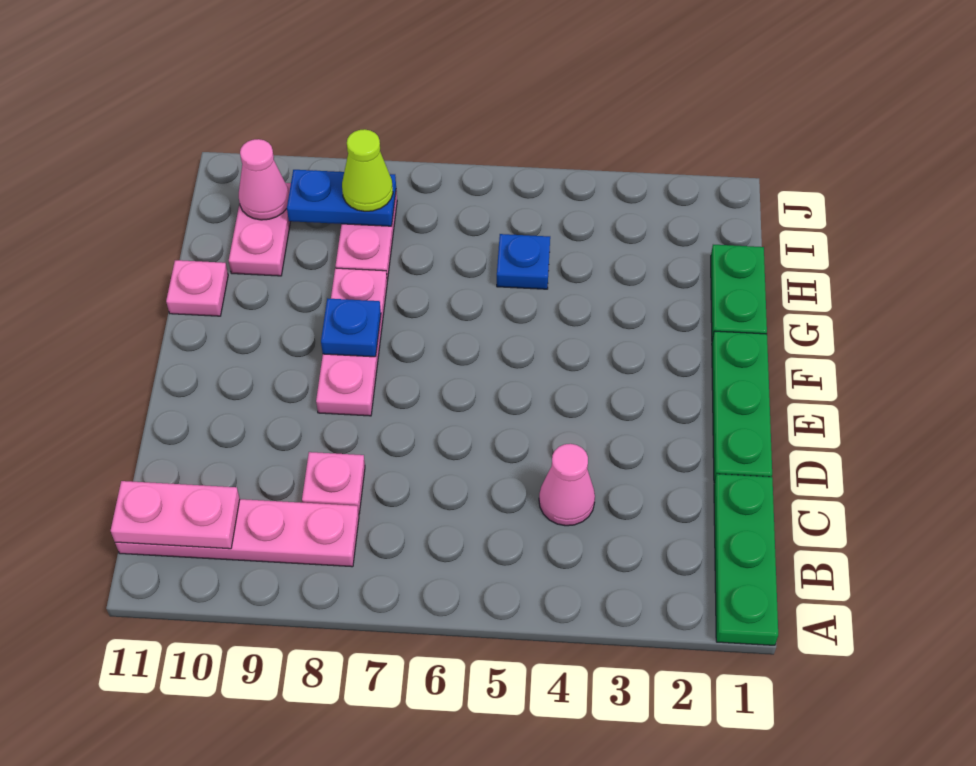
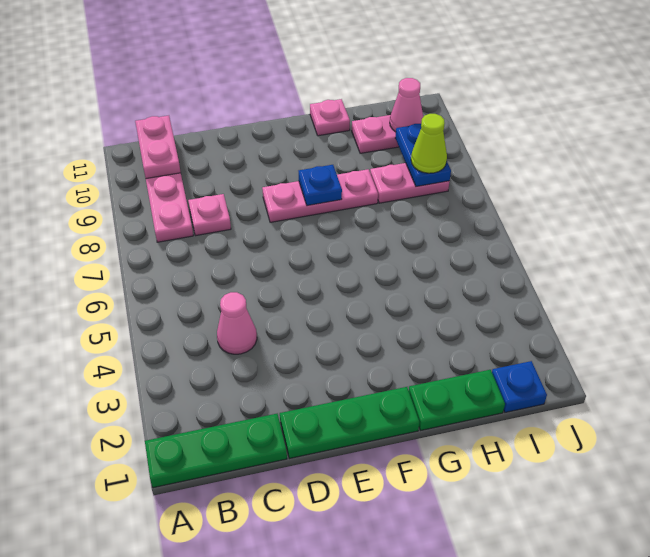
blue plate H5 level 1 -> blue plate I1 level 1

